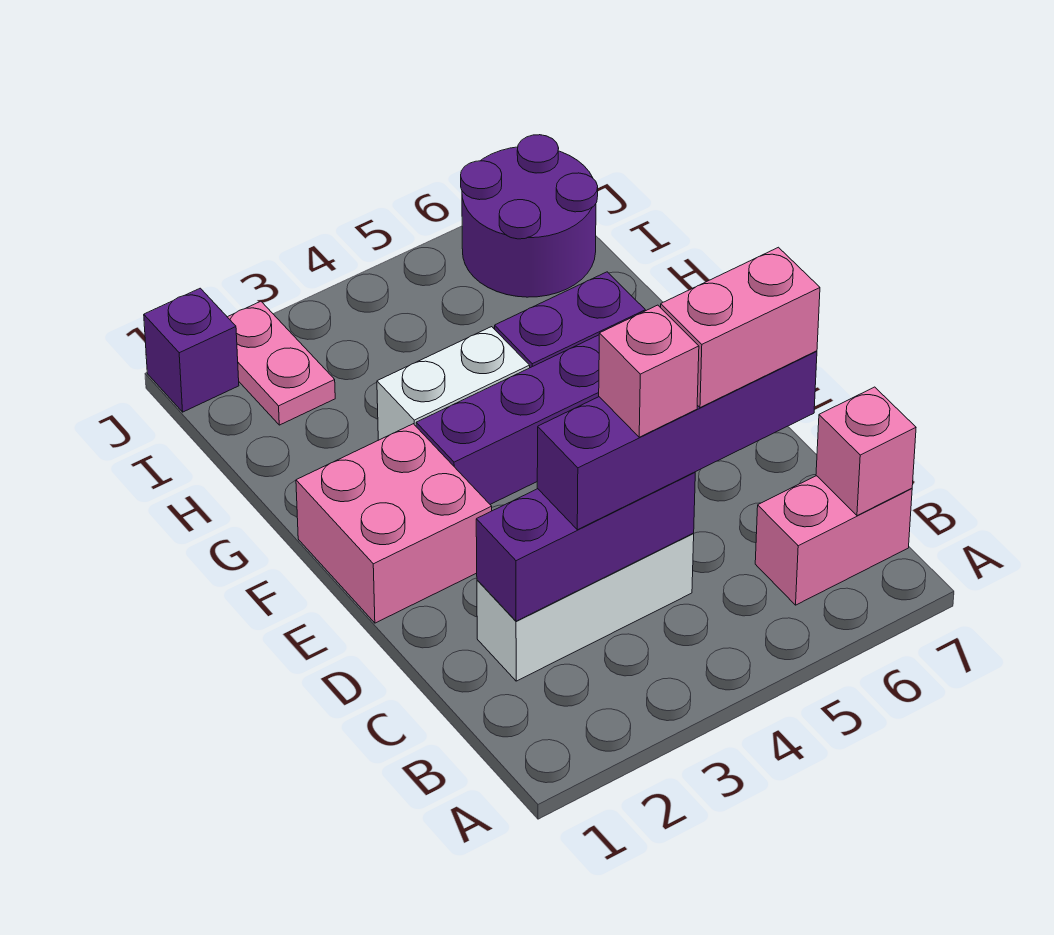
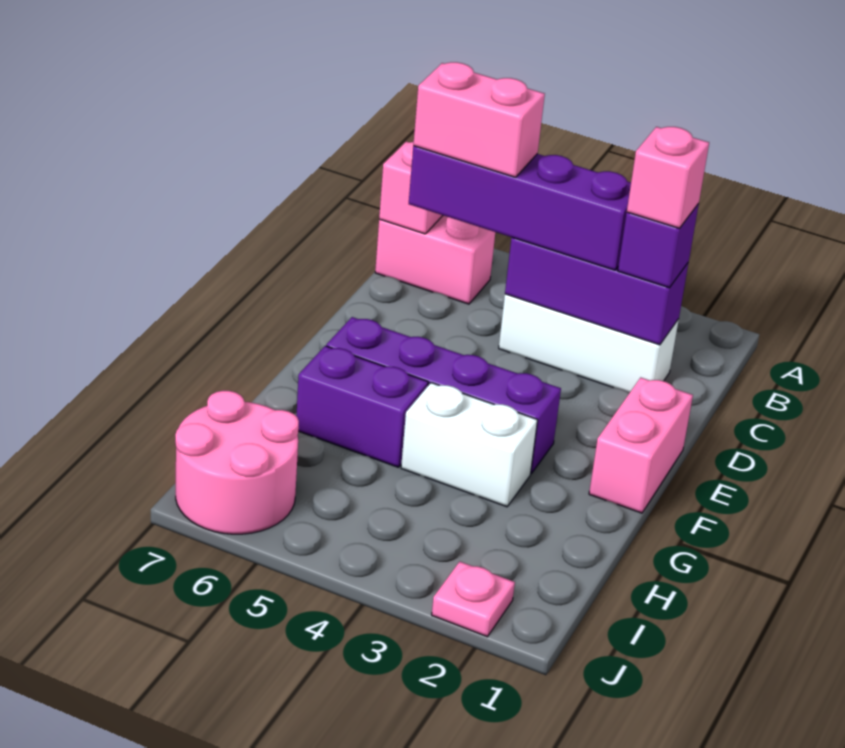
pink brick C4 level 4 -> pink brick C2 level 4
pink brick E1:F2 level 1 -> pink brick E1:F1 level 1
pink plate I2:J2 level 1 -> pink plate J2 level 1
purple round brick I6:J7 level 1 -> pink round brick I6:J7 level 1
purple brick J1 level 1 -> purple brick C2 level 3

